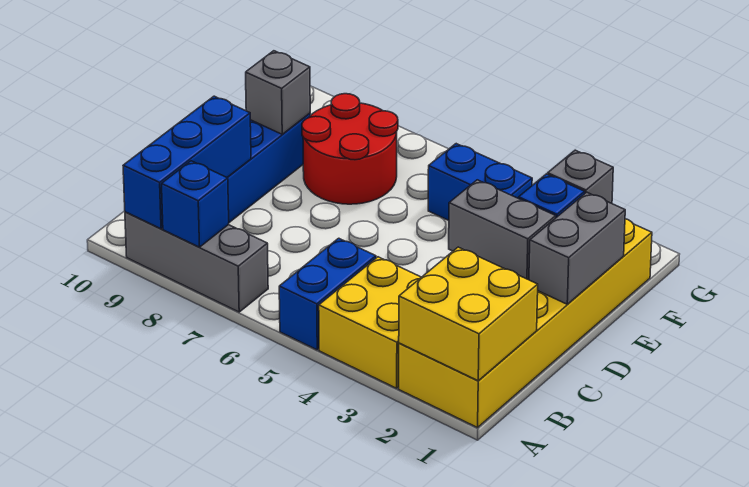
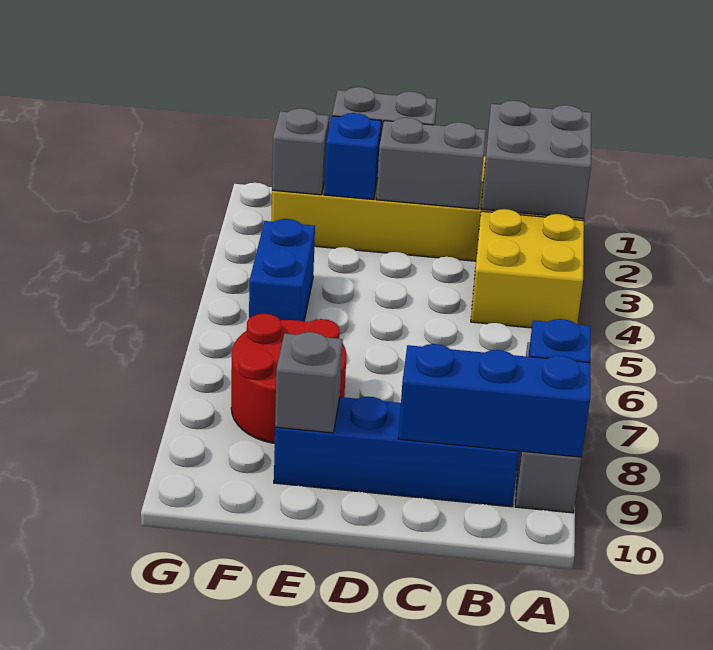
yellow brick A1:B2 level 2 -> grey brick A1:B2 level 2
blue brick A5:B5 level 1 -> none
grey brick D2:D3 level 2 -> grey brick C2:D2 level 2

